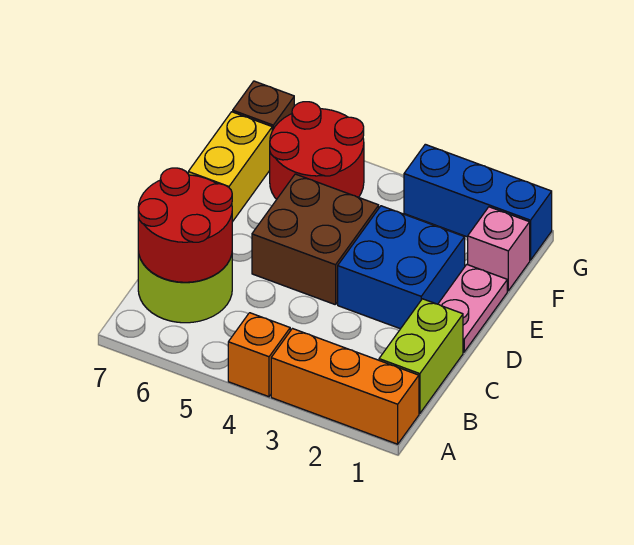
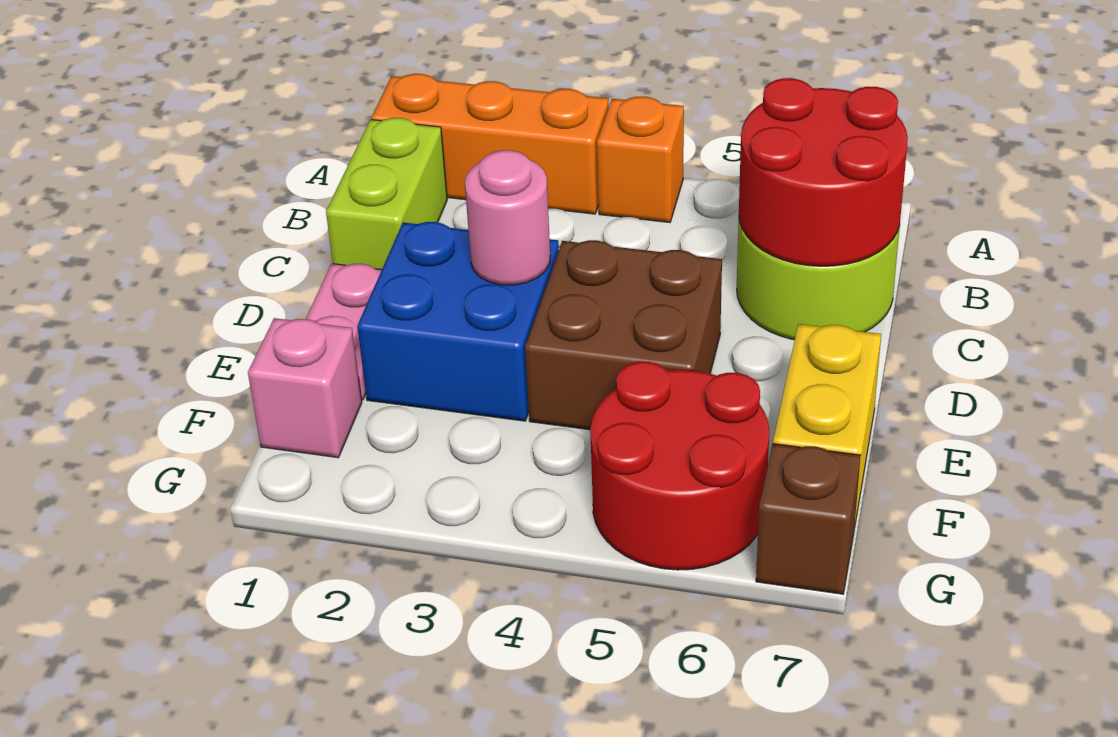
none -> pink round brick D3 level 2
blue brick G1:G3 level 1 -> none

